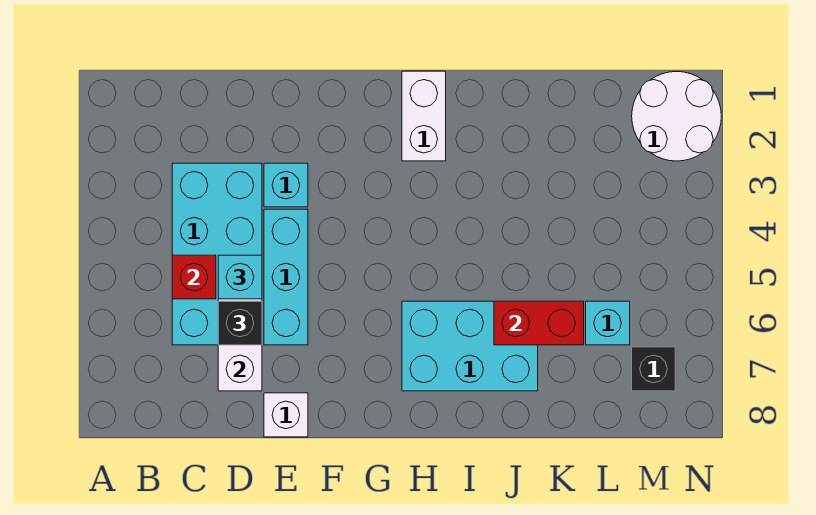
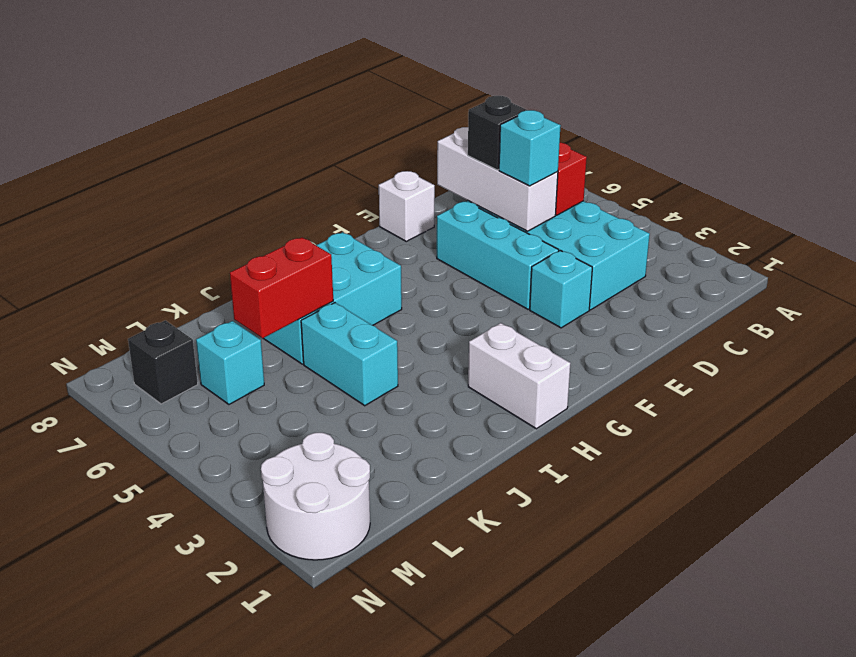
none -> cyan brick J4:J5 level 1

